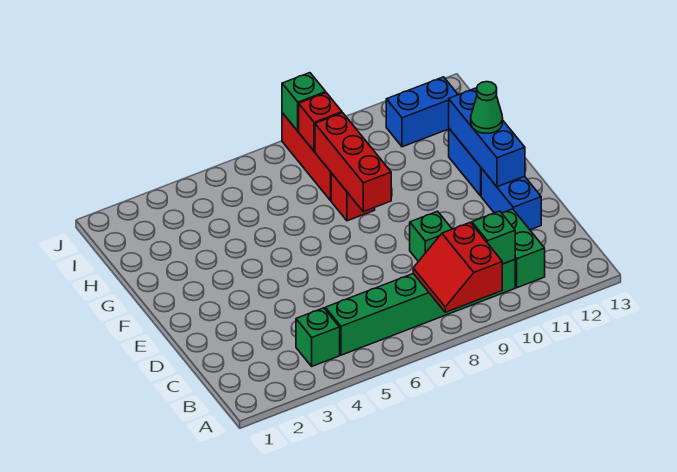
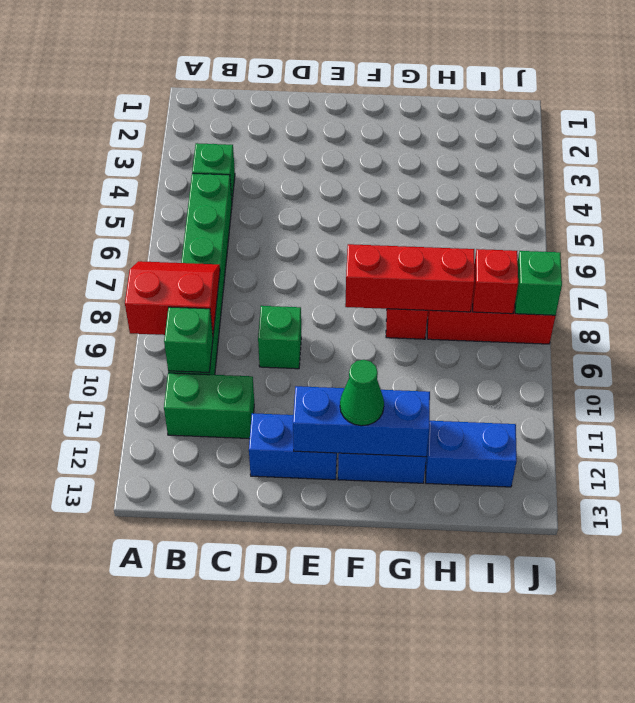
blue brick I11:I12 level 1 -> blue brick H12:I12 level 1

